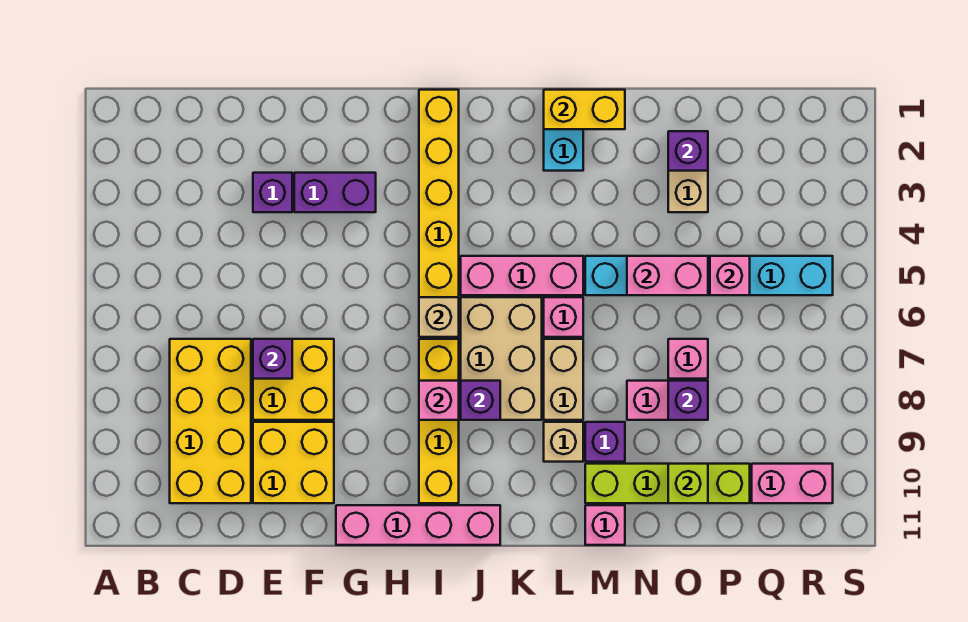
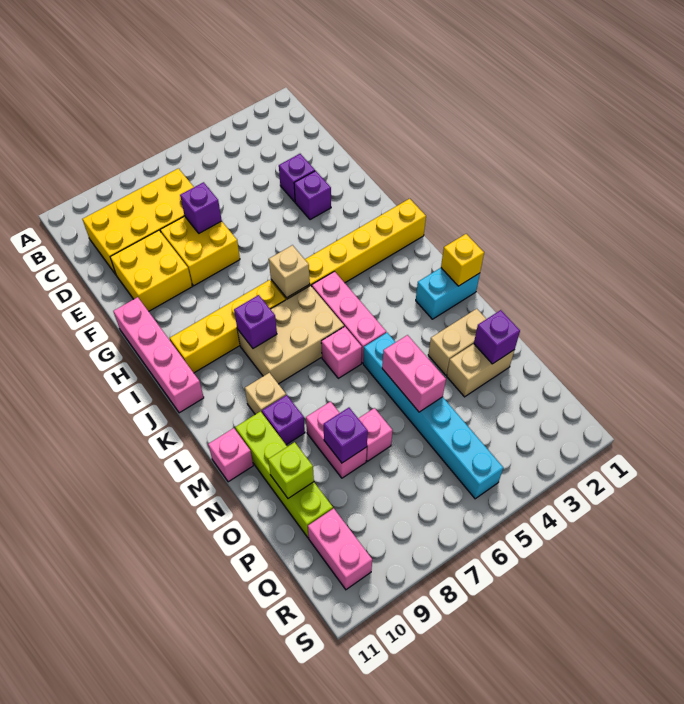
purple brick F3:G3 level 1 -> purple brick F3 level 1
pink brick I8 level 2 -> none
yellow brick L1:M1 level 2 -> yellow brick L1 level 2
tan brick L7:L8 level 1 -> tan brick N2:N3 level 1
pink brick P5 level 2 -> none

